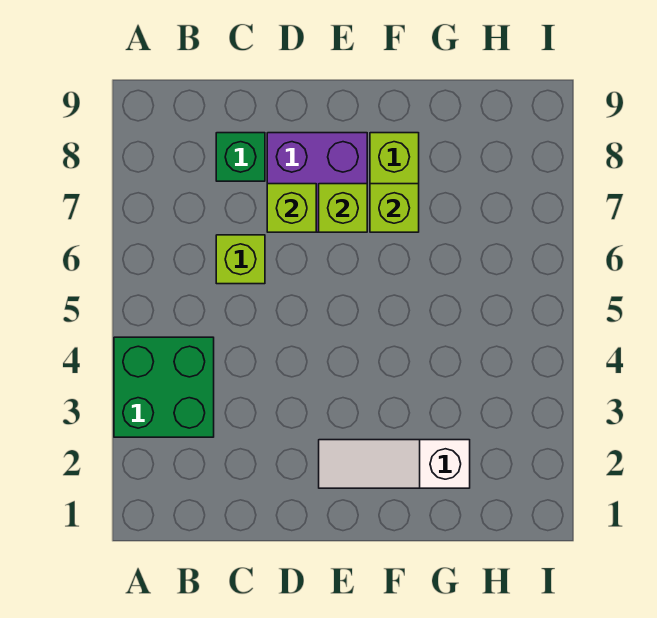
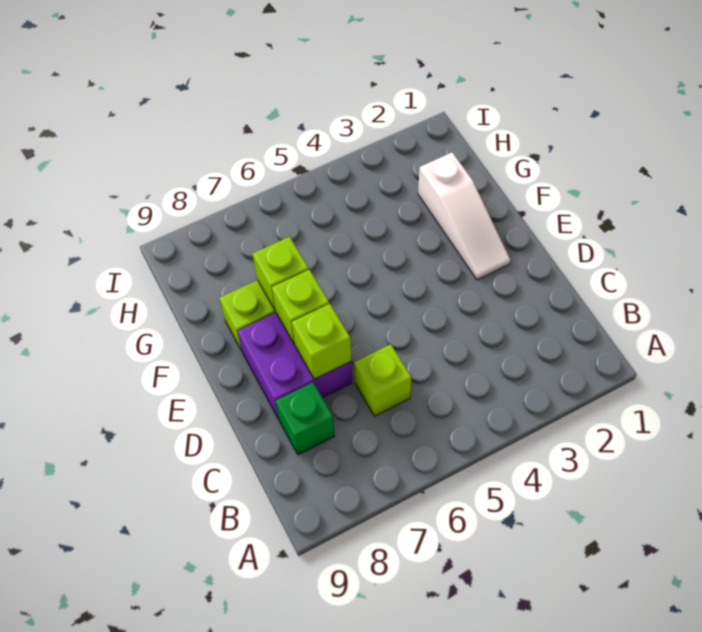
green brick A3:B4 level 1 -> none

